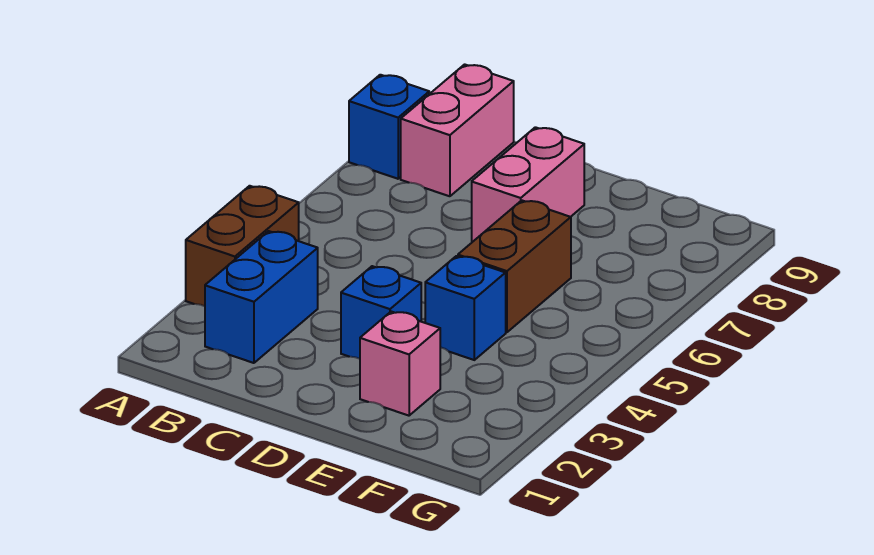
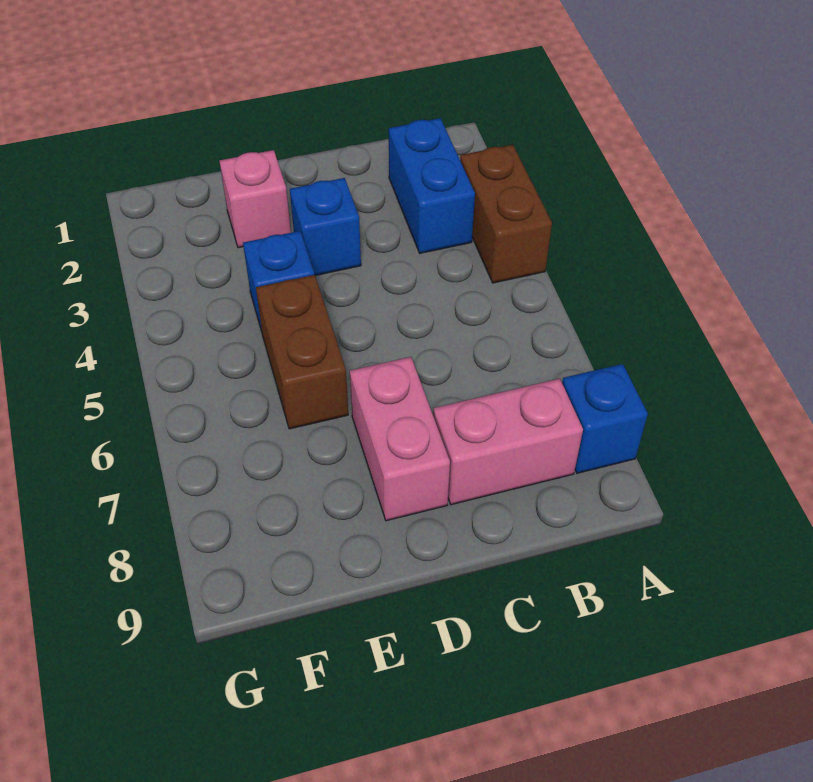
pink brick B8:B9 level 1 -> pink brick B8:C8 level 1

